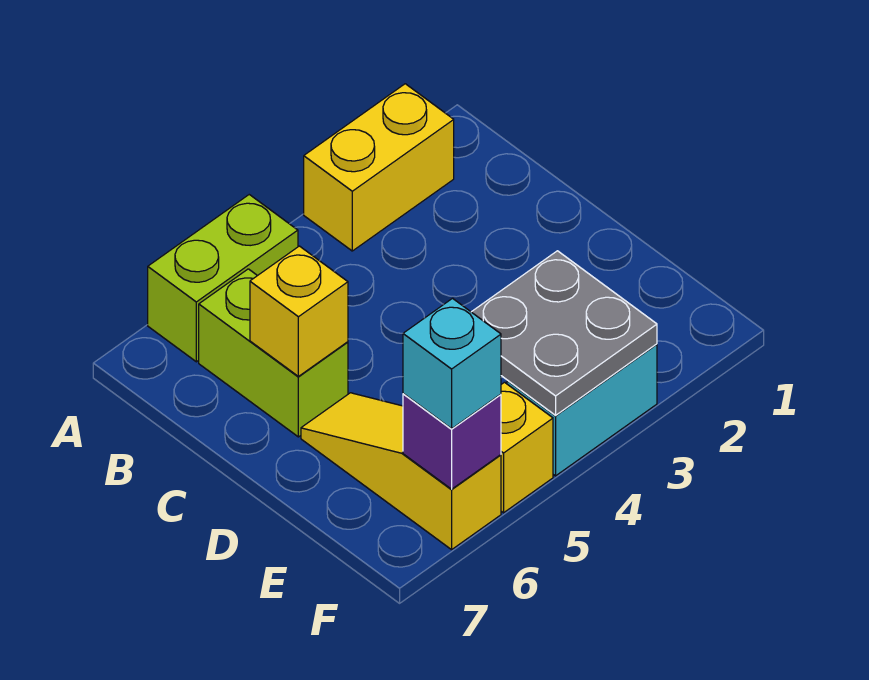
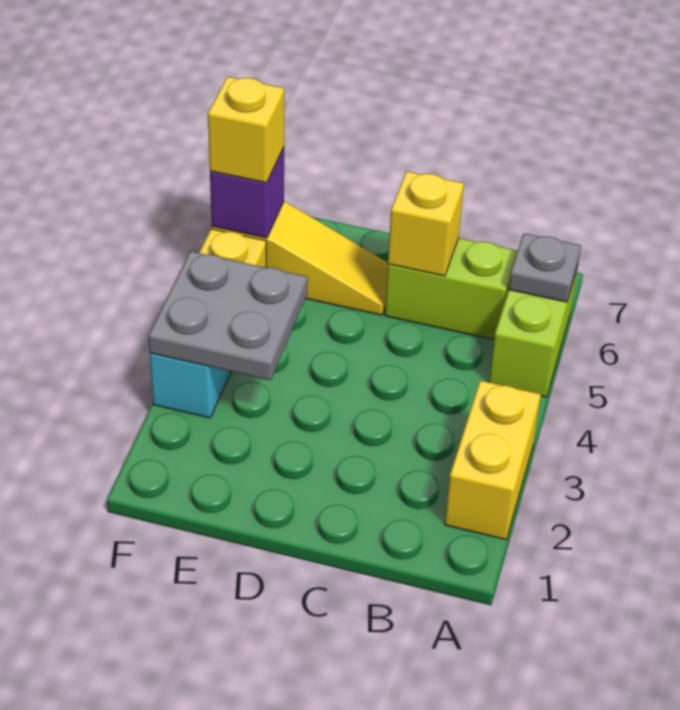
none -> grey plate A6 level 2
cyan brick F6 level 3 -> yellow brick F6 level 3

